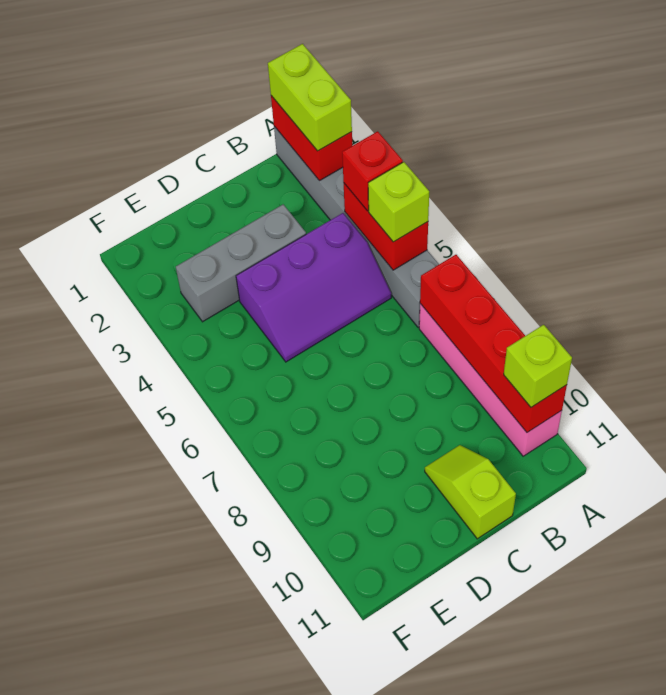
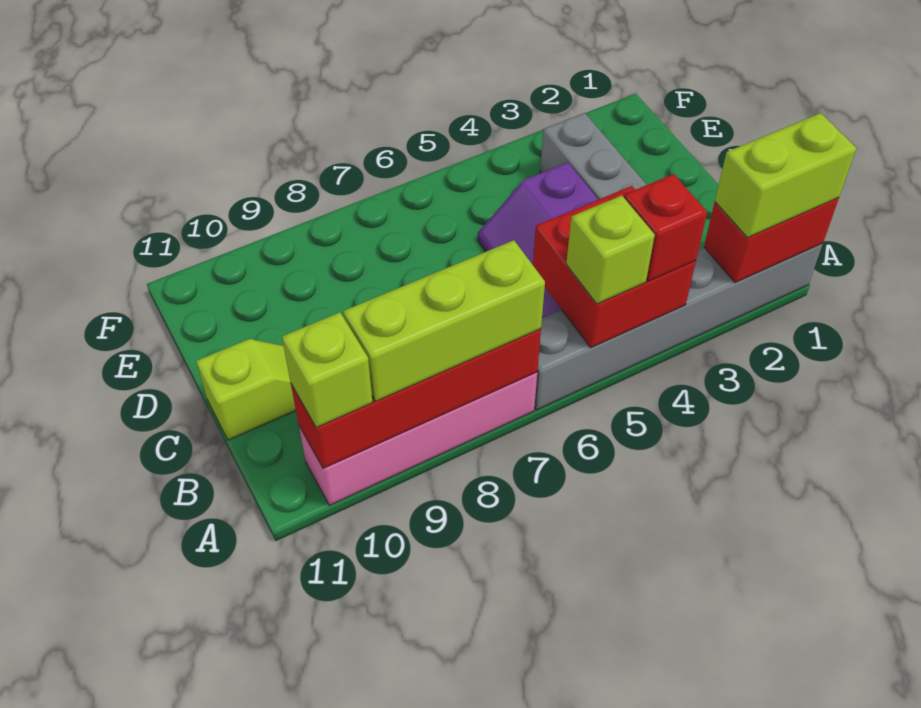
red brick A4:A5 level 2 -> red brick A4:B5 level 2
none -> lime brick A7:A9 level 3

